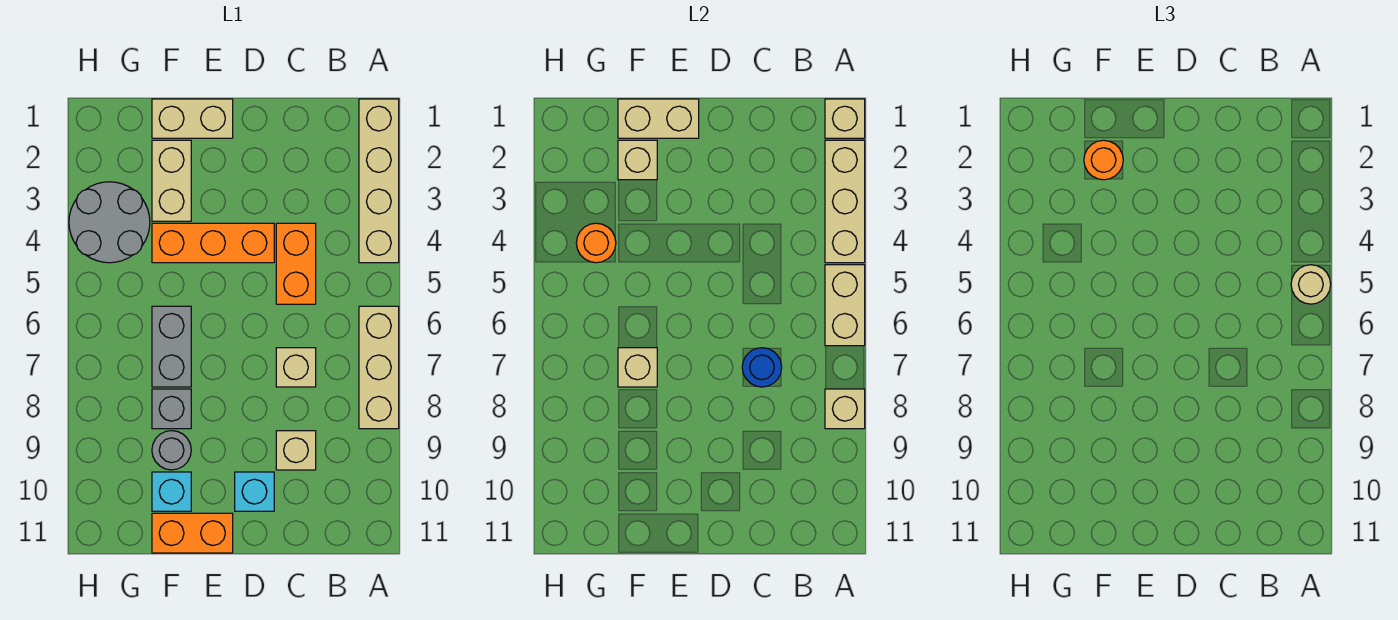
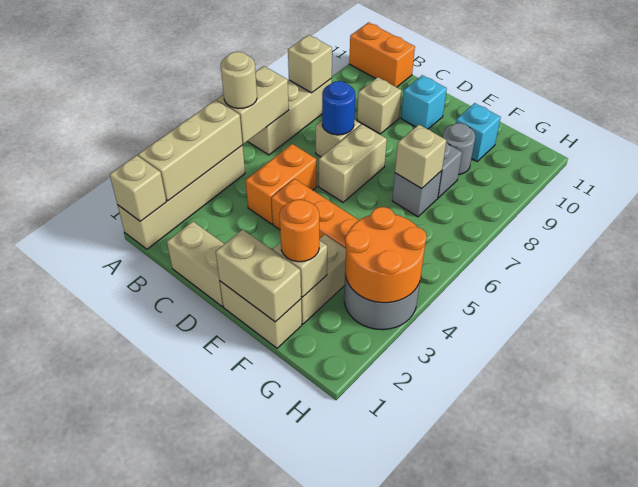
none -> tan brick C1:D1 level 1
none -> tan brick D6:D7 level 1
orange brick E11:F11 level 1 -> orange brick A11:B11 level 1
grey brick F6:F7 level 1 -> grey brick F7 level 1
orange round brick G4 level 2 -> orange round brick G3:H4 level 2

